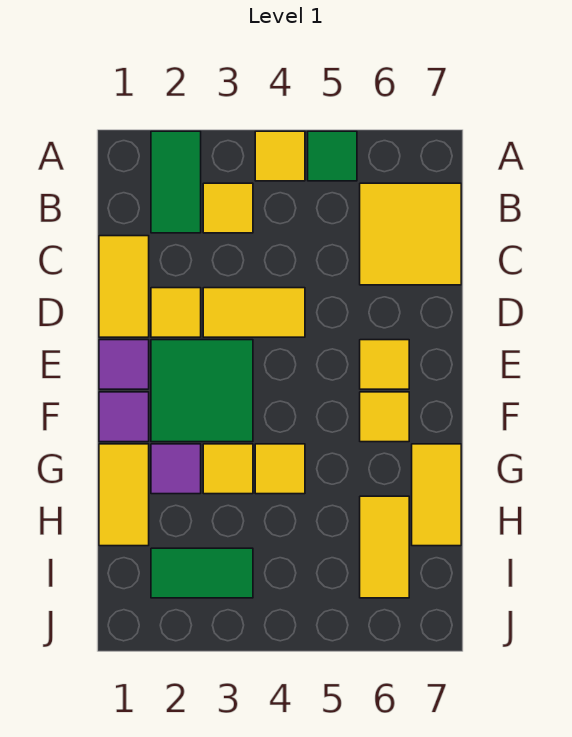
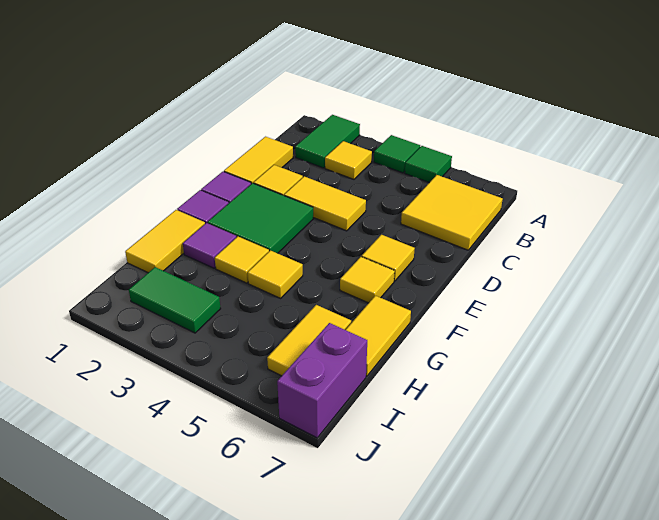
yellow tile A4 level 1 -> green tile A4 level 1
none -> purple brick I7:J7 level 1

